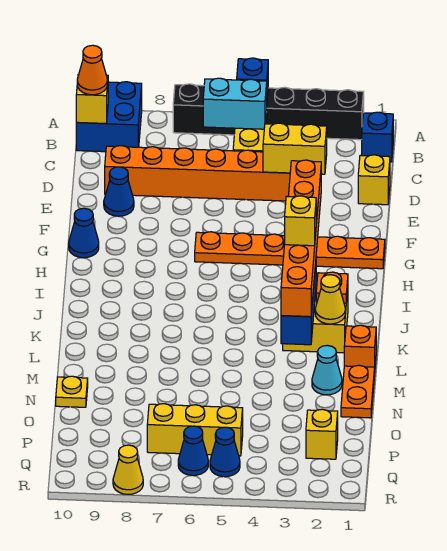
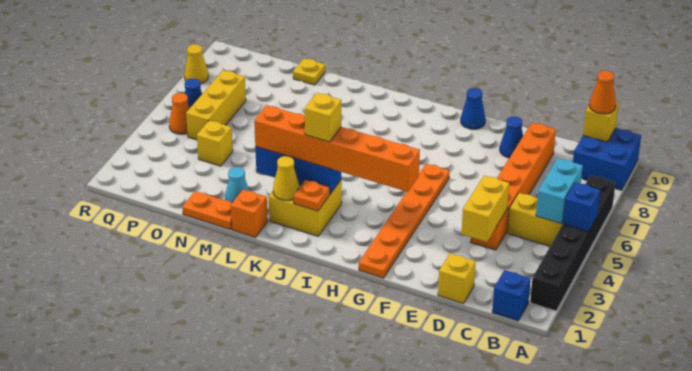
yellow brick P2 level 1 -> yellow brick O4 level 1
blue cone Q5 level 1 -> orange cone Q5 level 1

